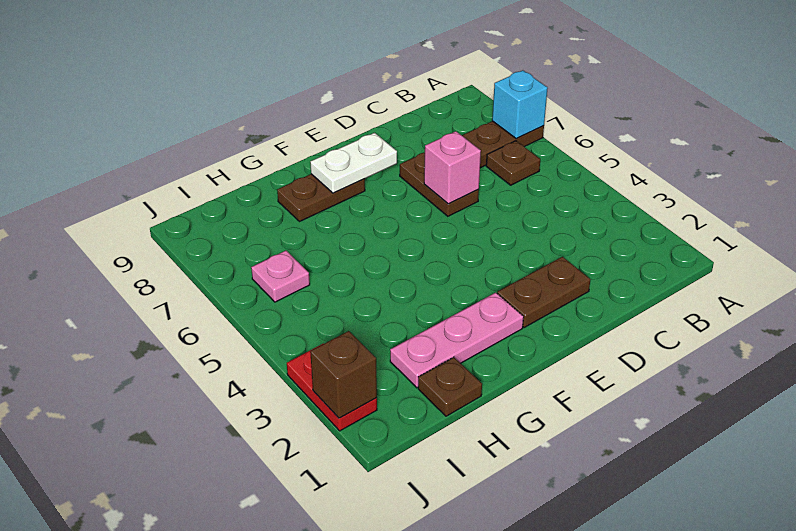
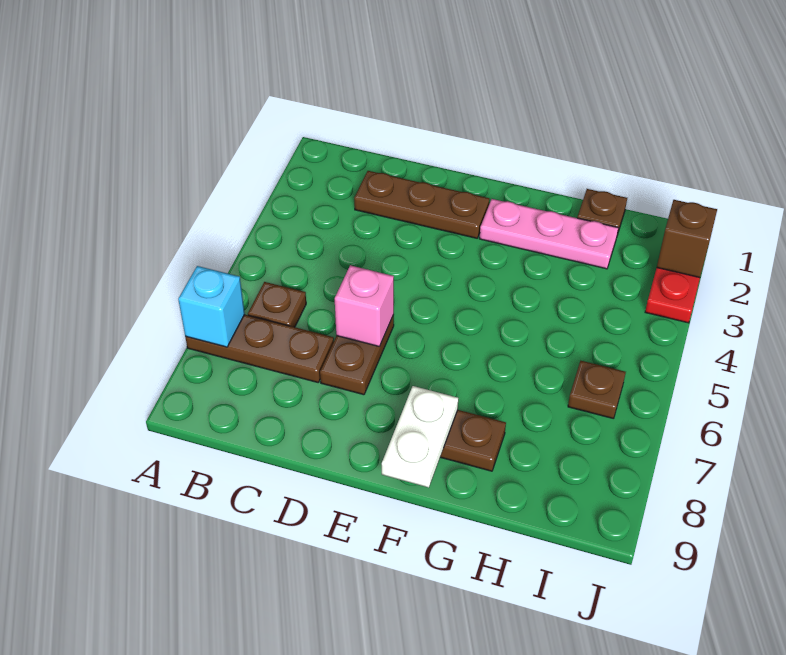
brown plate D2:E2 level 1 -> brown plate C2:E2 level 1
white plate E8:F8 level 2 -> white plate F8:F9 level 2
pink plate I6 level 1 -> brown plate I6 level 1

